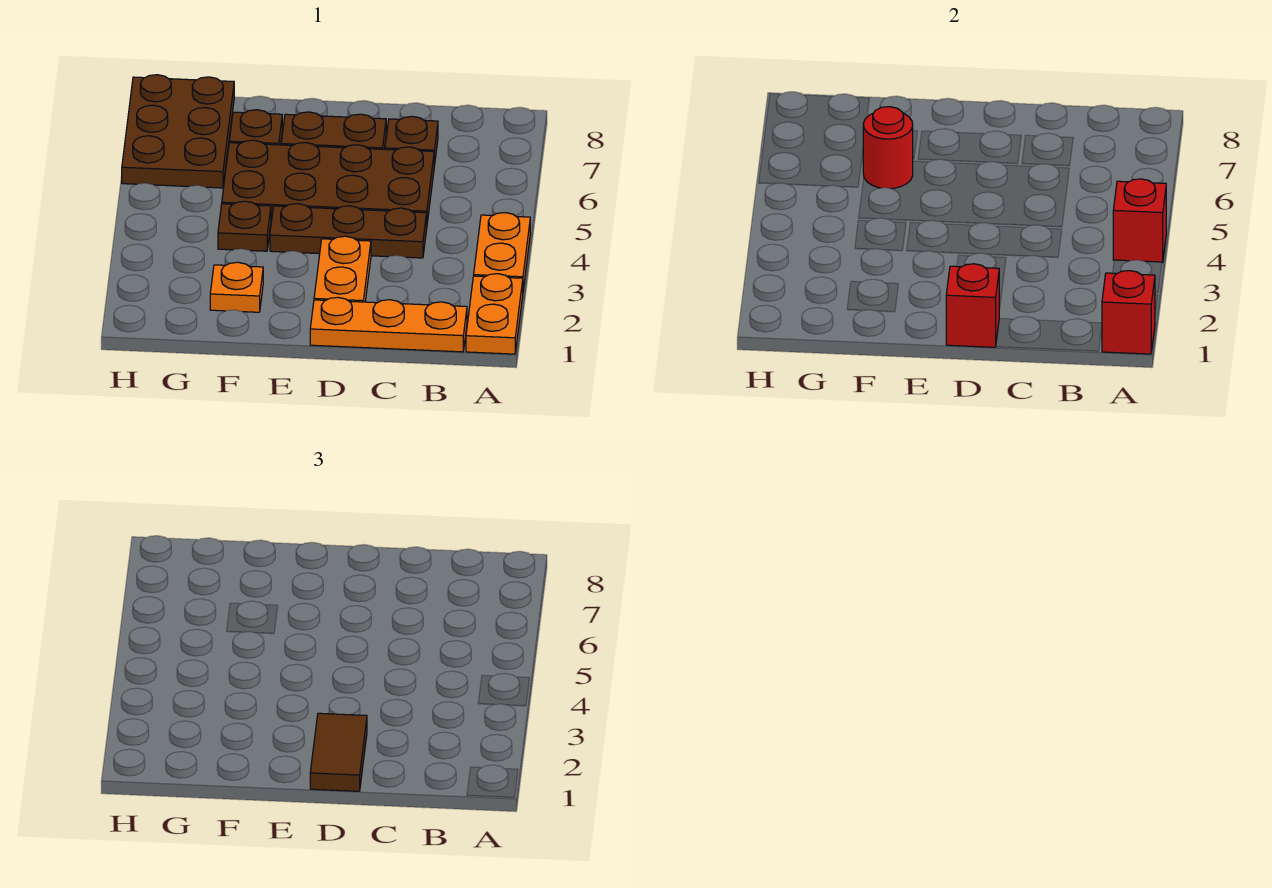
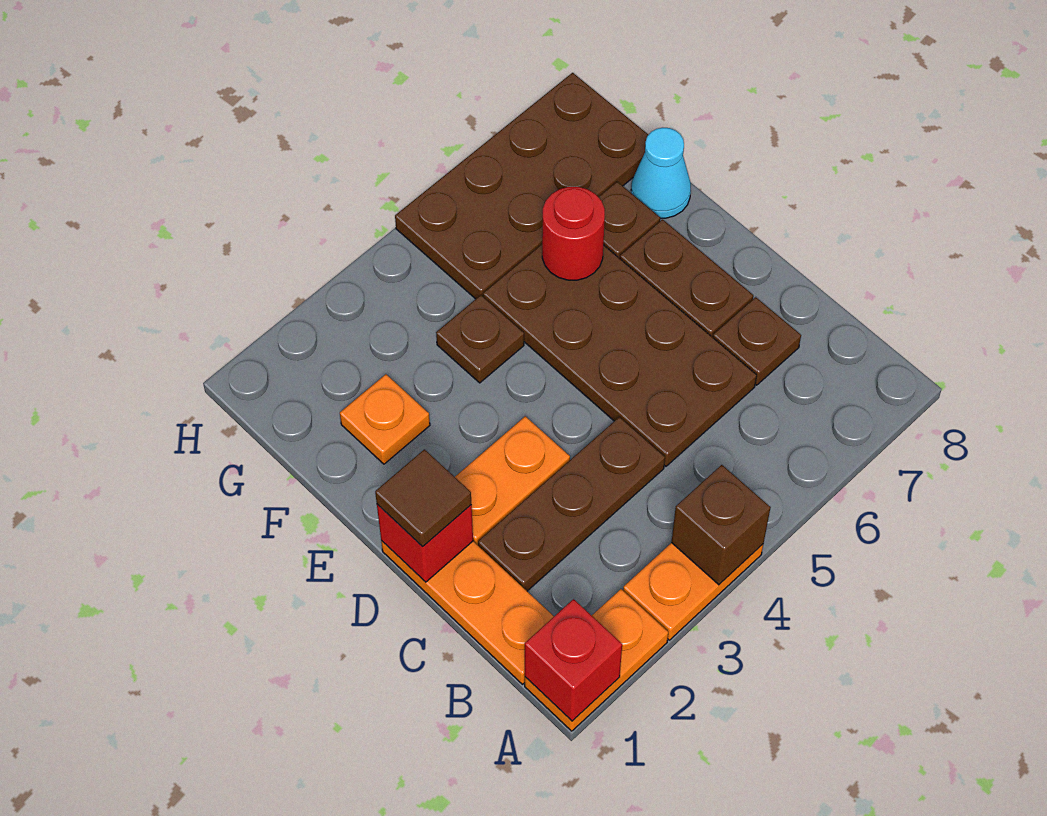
red brick A4 level 2 -> brown brick A4 level 2
brown plate C4:E4 level 1 -> brown plate C2:C4 level 1
brown tile D1:D2 level 3 -> brown tile D1 level 3
none -> cyan cone F8 level 1
brown plate G6:H8 level 1 -> brown plate G5:H8 level 1

